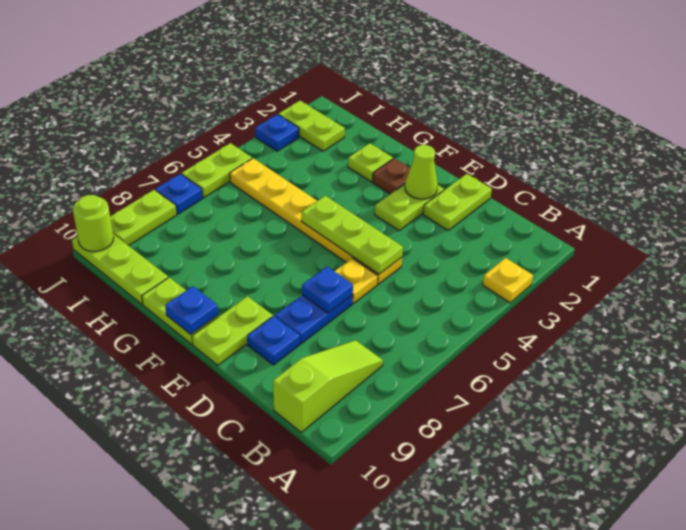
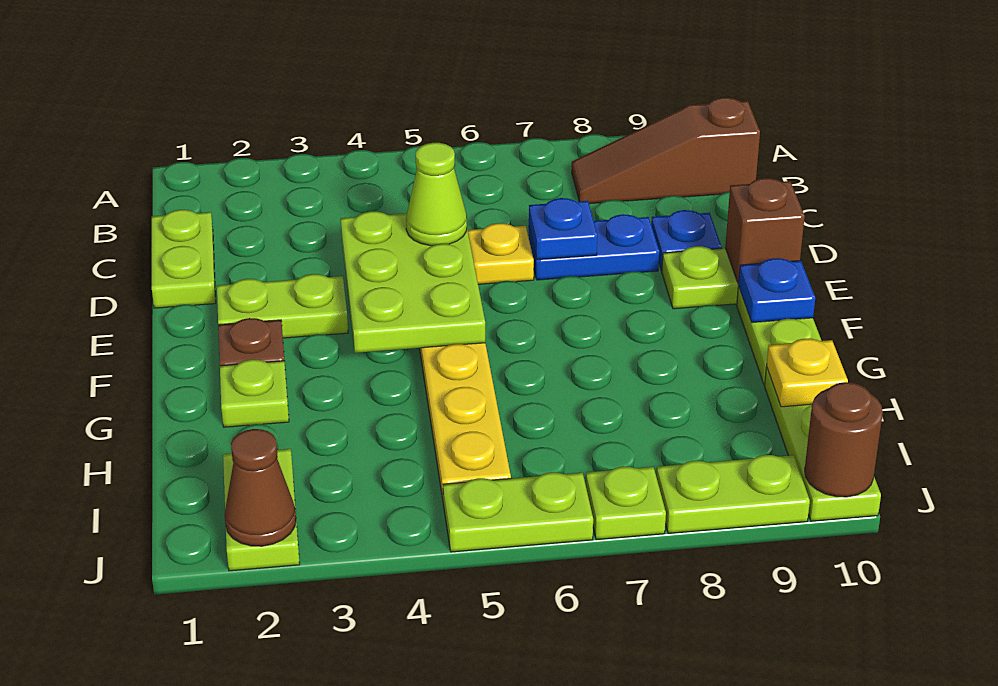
yellow plate A3 level 1 -> yellow plate H10 level 2
lime slope B8:B10 level 1 top 10 -> brown slope B8:B10 level 1 top 10
lime plate D1:D2 level 1 -> lime plate C1:D1 level 1
lime plate D5:F5 level 2 -> lime plate D4:F5 level 2
lime cone E2 level 2 -> lime cone D5 level 3
none -> brown brick E10 level 2
none -> brown cone J2 level 2
blue plate J3 level 1 -> none
blue plate J7 level 1 -> lime plate J7 level 1
lime round brick J10 level 2 -> brown round brick J10 level 2

